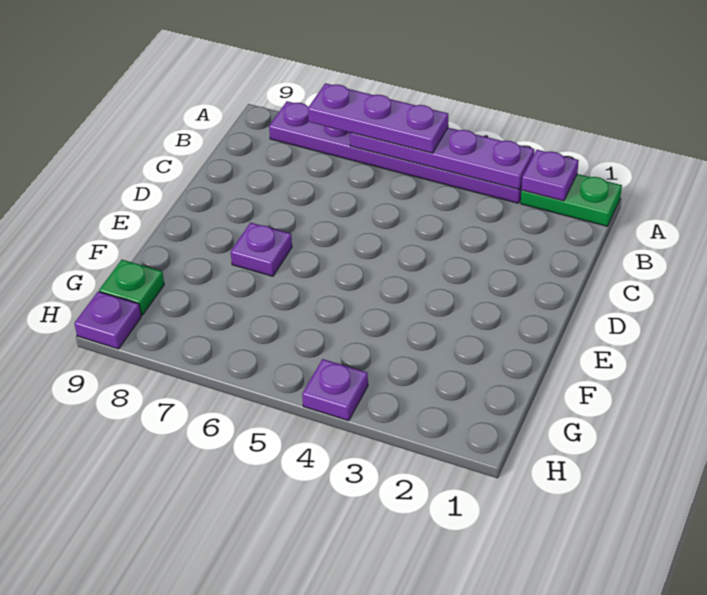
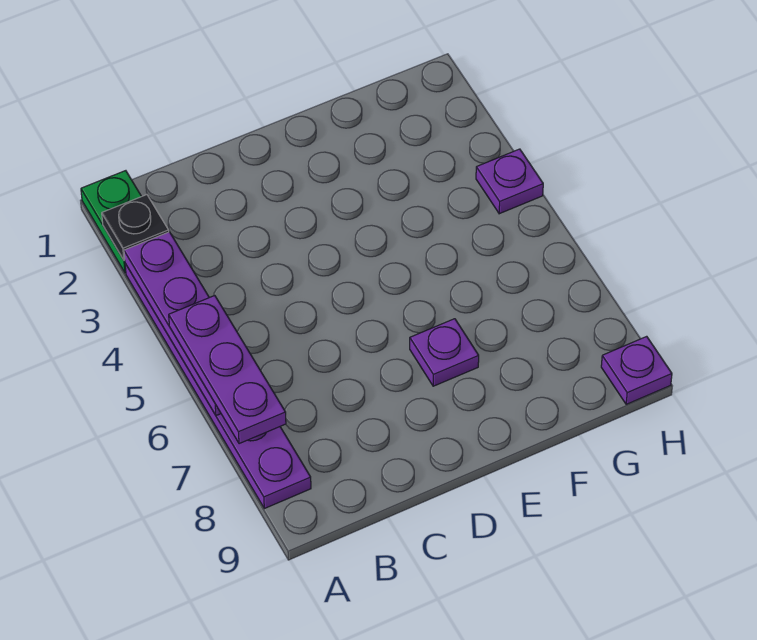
purple plate A2 level 2 -> black plate A2 level 2
green plate G9 level 1 -> none

